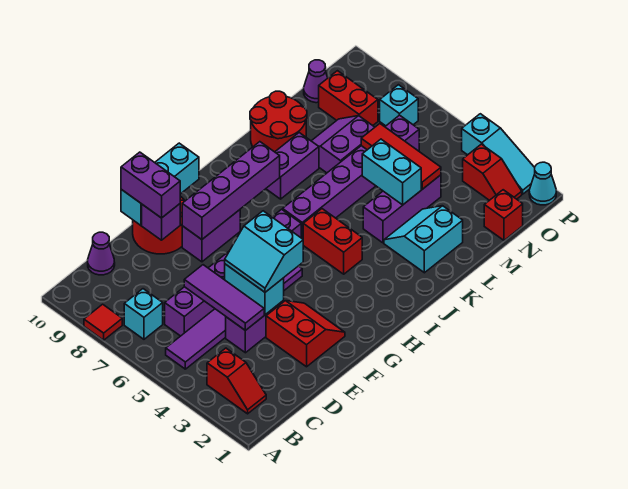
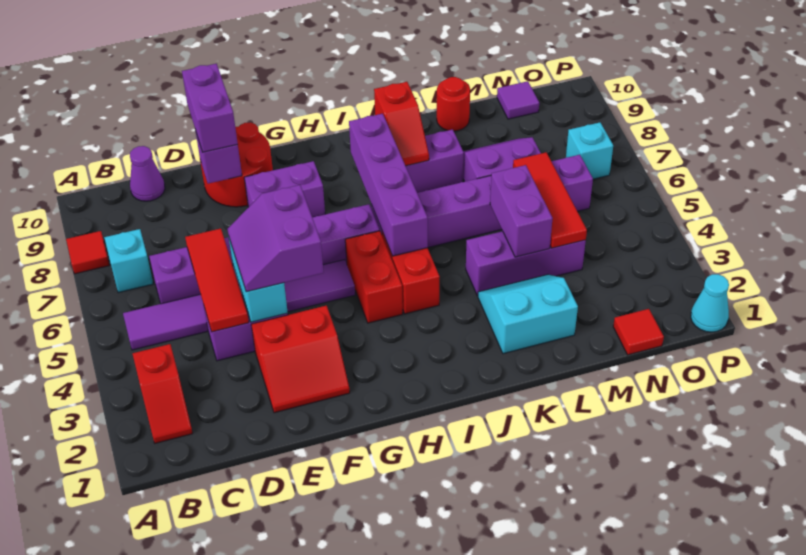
purple tile D4:D6 level 2 -> red tile D4:D6 level 2
red slope E2:F3 level 1 top E -> red slope E2:F3 level 1 top 3
cyan slope E4:F5 level 3 top F -> purple slope E4:F5 level 3 top F
cyan brick E10:G10 level 2 -> none
purple brick F8:I8 level 2 -> purple brick I5:I8 level 2
red round brick K9:L10 level 1 -> red round brick L10 level 1
cyan brick L4:L5 level 2 -> purple brick L4:L5 level 2
red brick N1 level 1 -> red tile N1 level 1
red brick N8:N9 level 1 -> red brick H4:H5 level 1
purple cone N10 level 1 -> purple tile N10 level 1
red slope O2:O3 level 1 top 3 -> red slope J8:J9 level 2 top 9
cyan slope P2:P4 level 1 top 4 -> none

